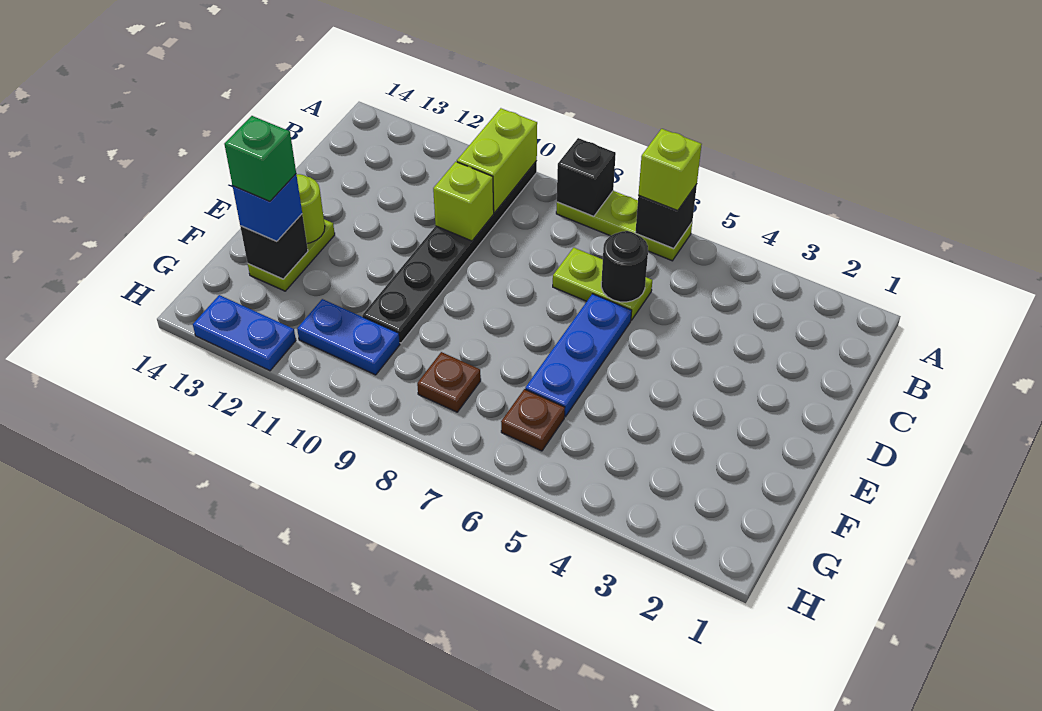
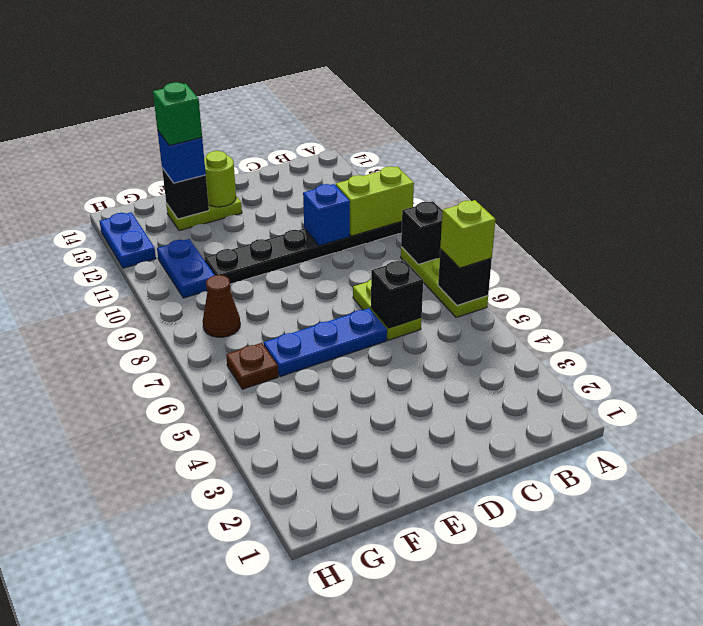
black round brick C6 level 2 -> black brick C6 level 2
lime brick C10 level 2 -> blue brick C10 level 2
brown plate G8 level 1 -> brown cone G8 level 1

